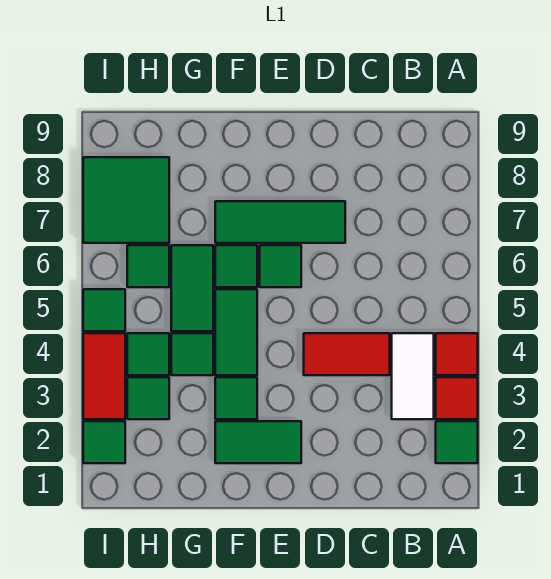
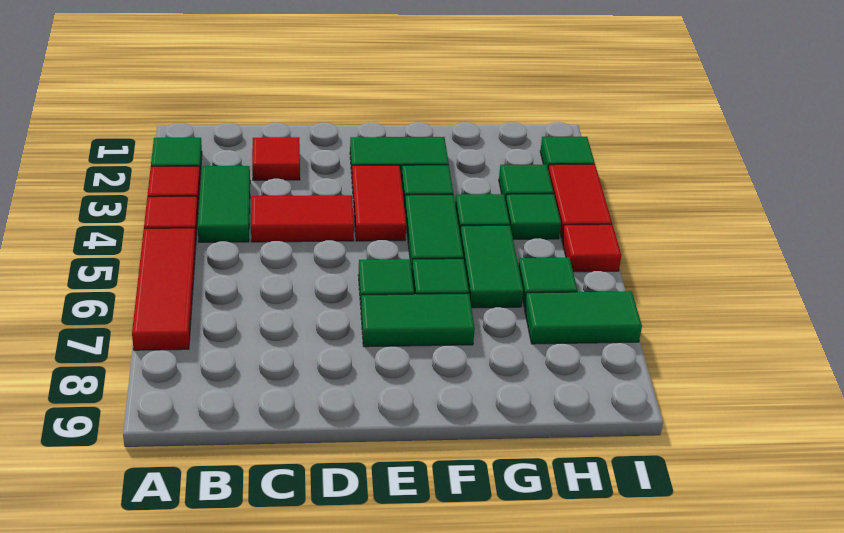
none -> red tile A5:A7 level 1
white tile B3:B4 level 1 -> green tile B3:B4 level 1
none -> red tile C2 level 1
green tile D7:F7 level 1 -> green tile E7:F7 level 1
none -> red tile E3:E4 level 1
green tile H7:I8 level 1 -> green tile H7:I7 level 1
green tile I5 level 1 -> red tile I5 level 1

